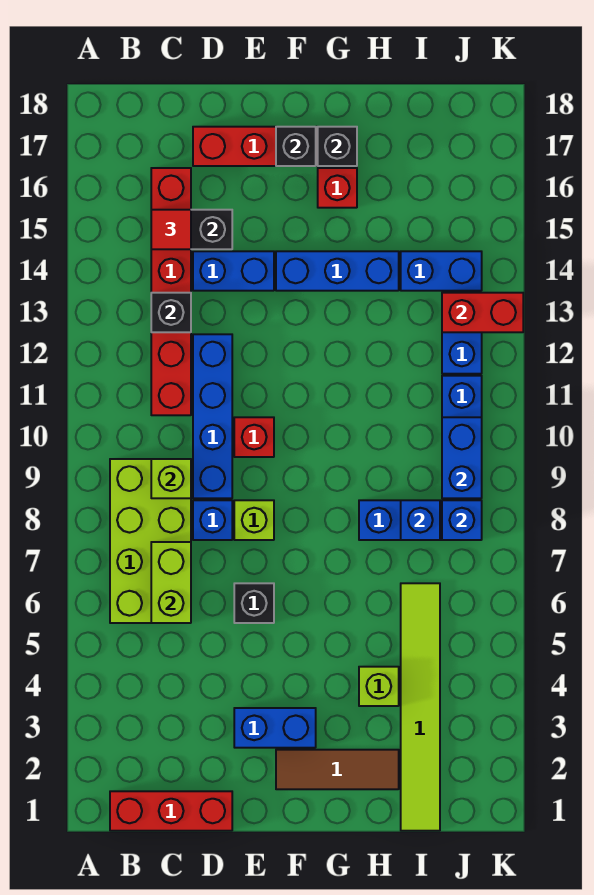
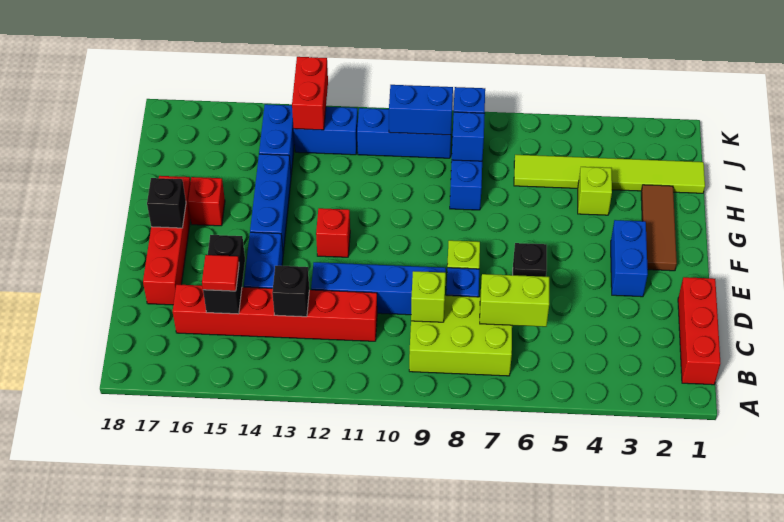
lime brick B6:C9 level 1 -> lime brick B7:C9 level 1
red brick E10 level 1 -> red brick F12 level 1
black brick G17 level 2 -> none

